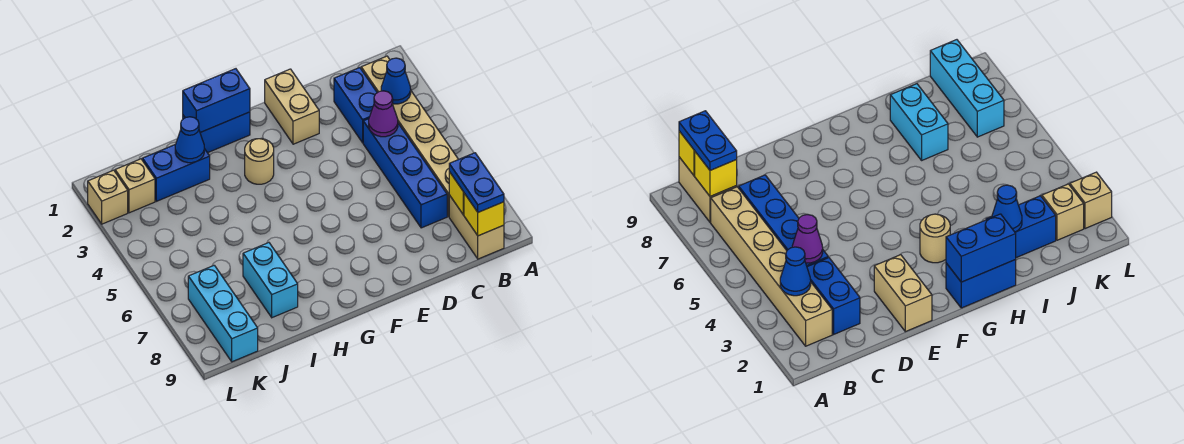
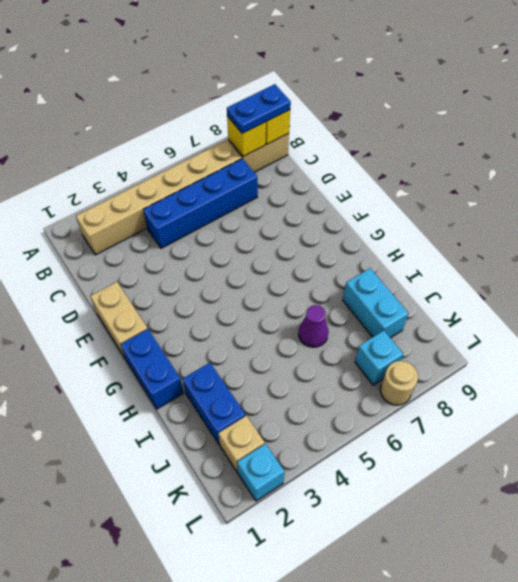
blue cone B3 level 2 -> none
blue brick C2:C3 level 1 -> none
purple cone C4 level 2 -> purple cone I6 level 1
tan brick E1:E2 level 1 -> tan brick E1:F1 level 1
blue brick G1:H1 level 2 -> none
tan round brick G3 level 1 -> tan round brick L7 level 1
blue cone I2 level 2 -> none
cyan brick I7:I8 level 1 -> cyan brick I8:J8 level 1
cyan brick K7:K9 level 1 -> cyan brick K7 level 1
tan brick L2 level 1 -> cyan brick L2 level 1

